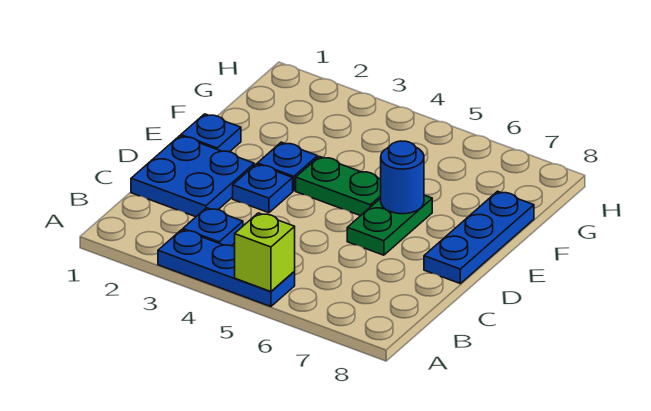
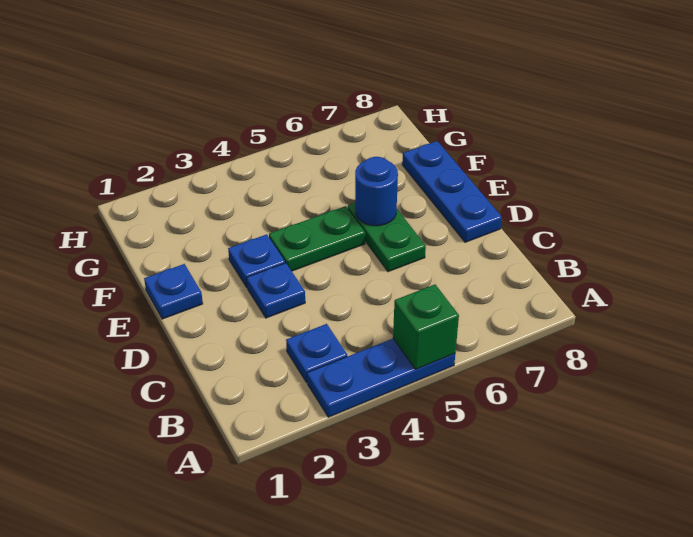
lime brick A5 level 2 -> green brick A5 level 2
blue plate C1:D2 level 1 -> none

